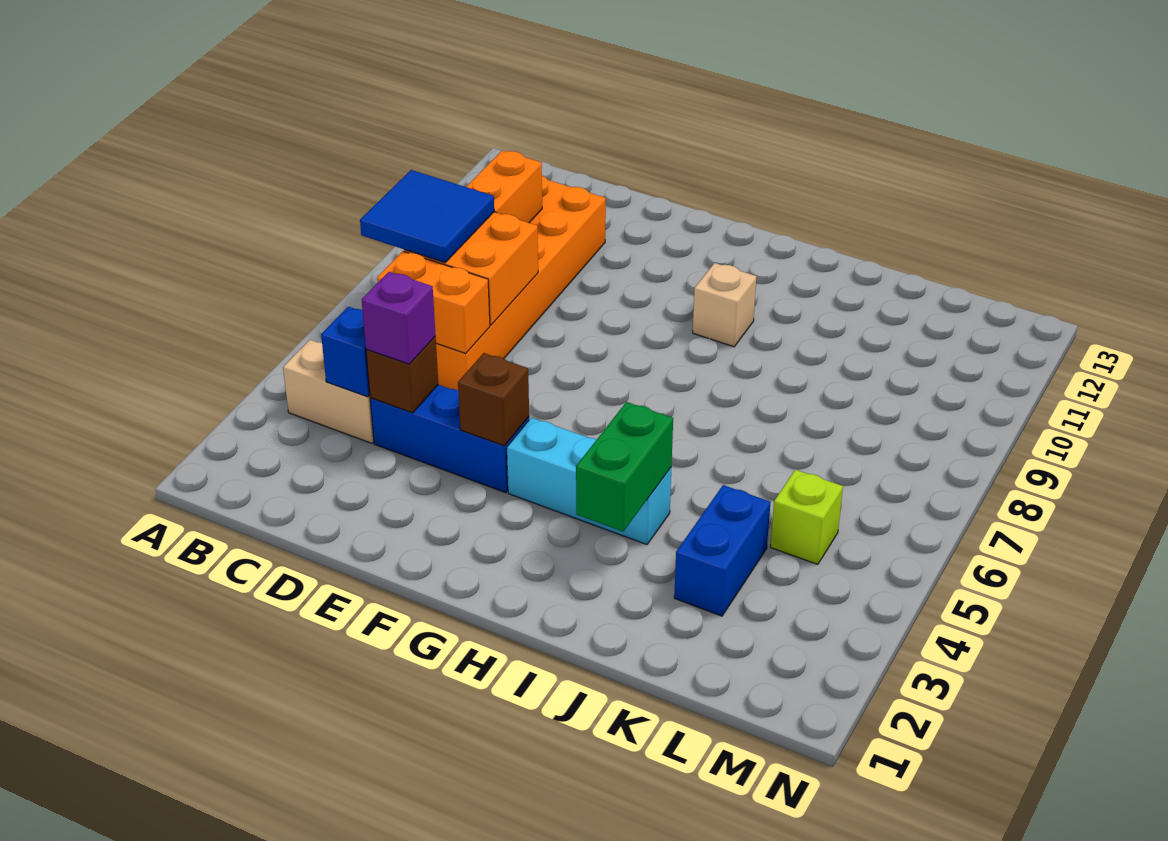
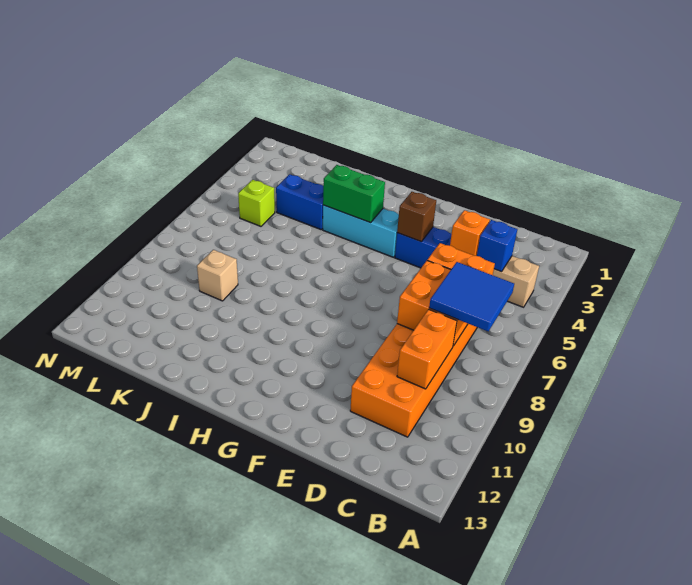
brown brick D4 level 2 -> orange brick D4 level 2
purple brick D4 level 3 -> none
tan brick H10 level 1 -> tan brick K9 level 1
green brick I3:I4 level 2 -> green brick H4:I4 level 2
blue brick K3:K4 level 1 -> blue brick J4:K4 level 1

